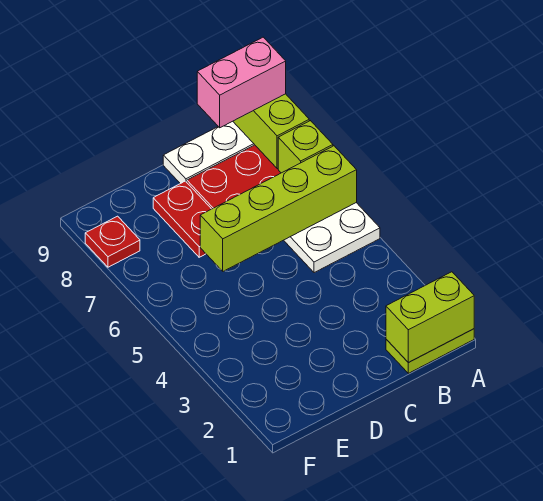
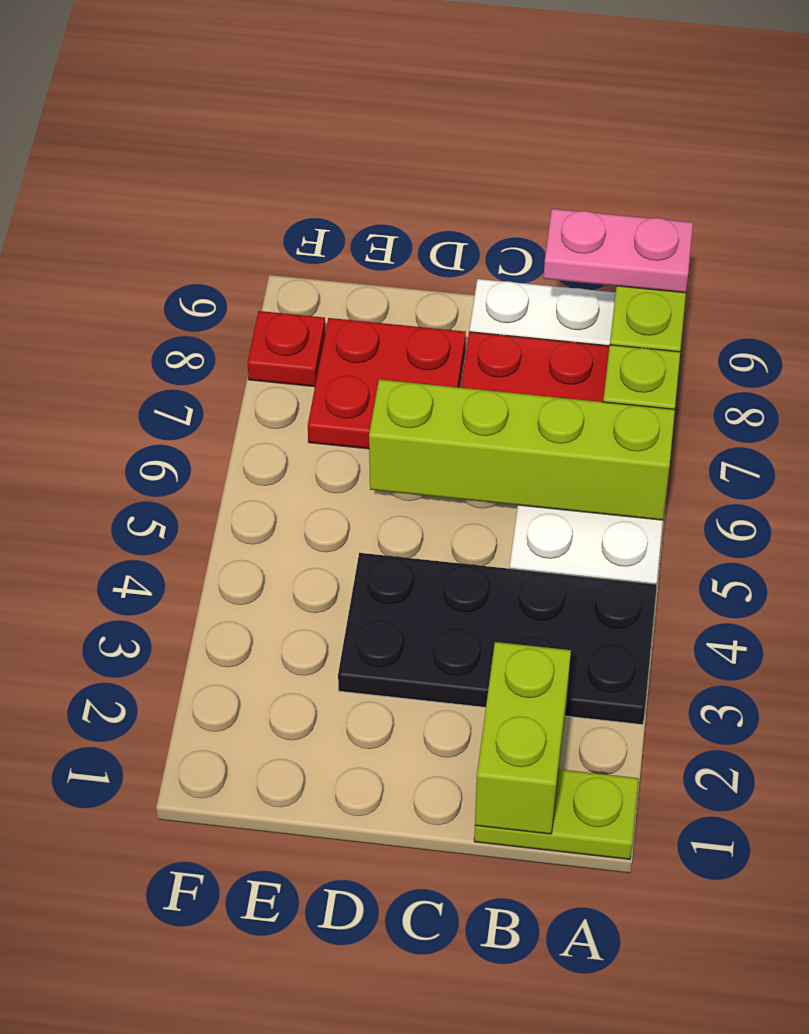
lime brick A1:B1 level 2 -> lime brick B1:B2 level 2
none -> black plate A3:D4 level 1
pink brick A9:B9 level 3 -> pink plate A9:B9 level 3
red plate D7:D8 level 1 -> red plate D7:E8 level 1

